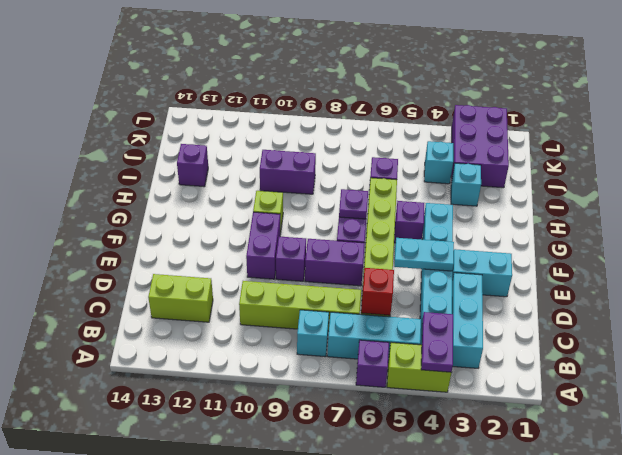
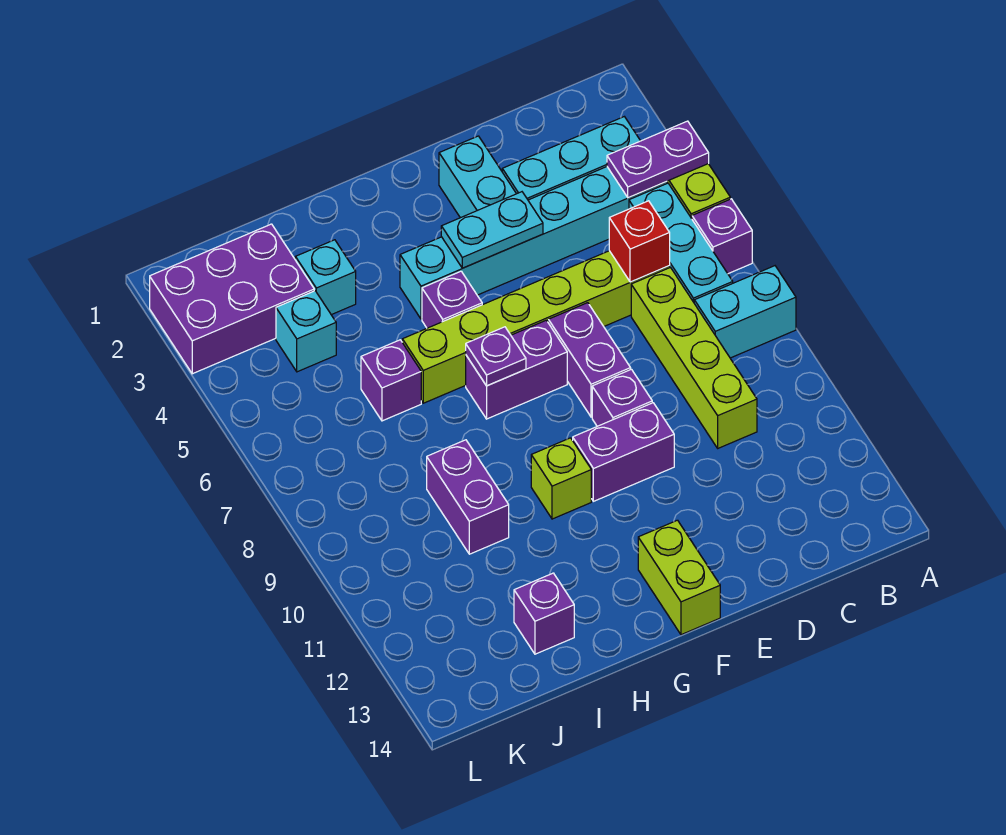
cyan brick B8 level 1 -> cyan brick A8:B8 level 1
lime brick C12:C13 level 1 -> lime brick F13:F14 level 1
cyan plate E4:E5 level 2 -> cyan plate E4:F4 level 2

